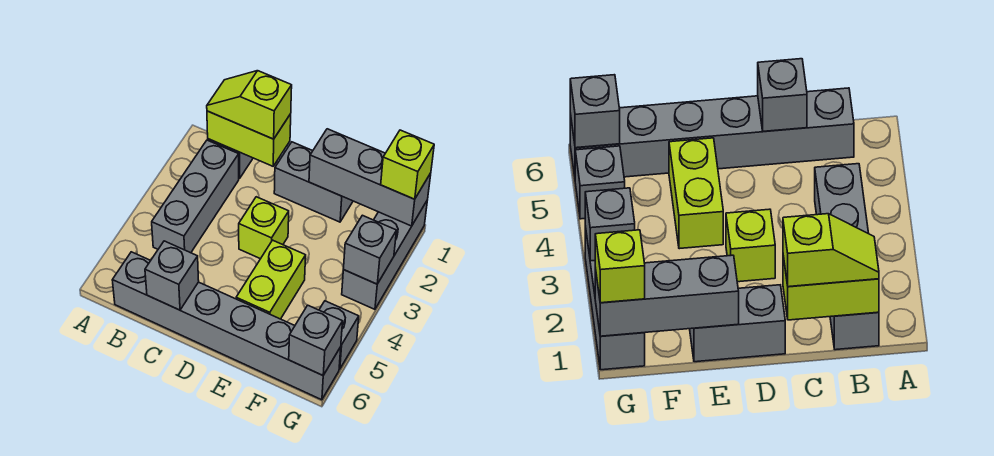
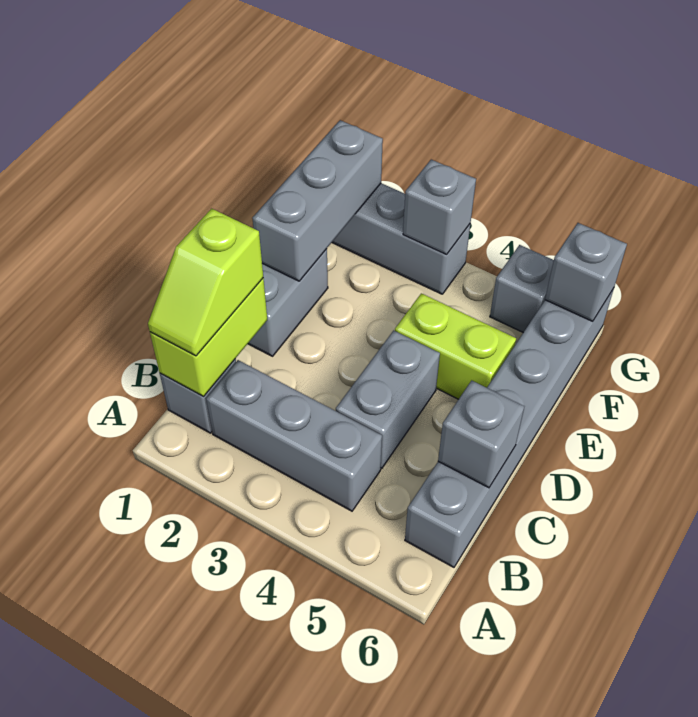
none -> grey brick C4:D4 level 1
lime brick D3 level 1 -> none
lime brick G1 level 3 -> none

